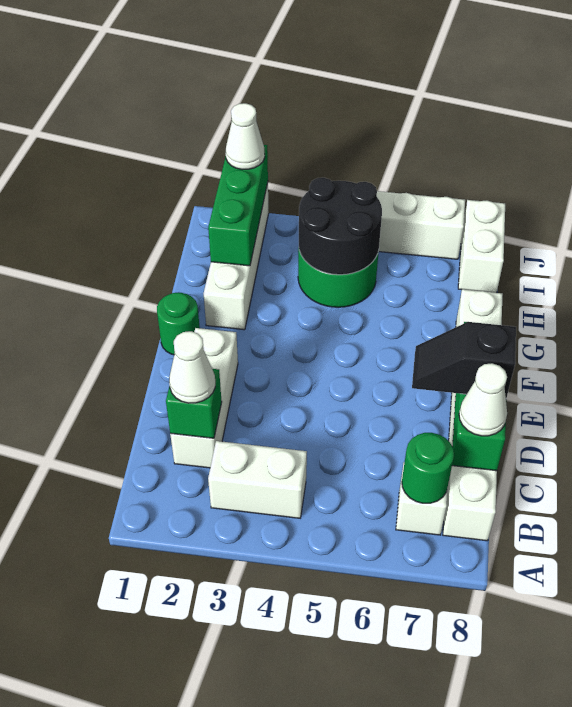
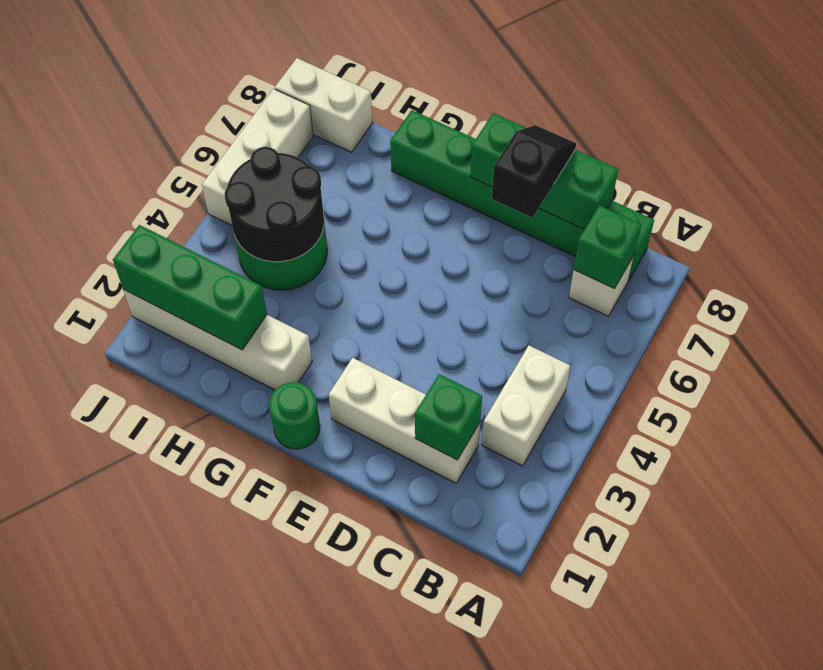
green round brick B7 level 2 -> green brick B7 level 2
white brick B8:G8 level 1 -> green brick B8:G8 level 1
white cone C2 level 3 -> none
white cone C8 level 3 -> none
black slope D7:D8 level 3 top 8 -> black slope D7:D8 level 3 top 7
white cone J2 level 3 -> none

